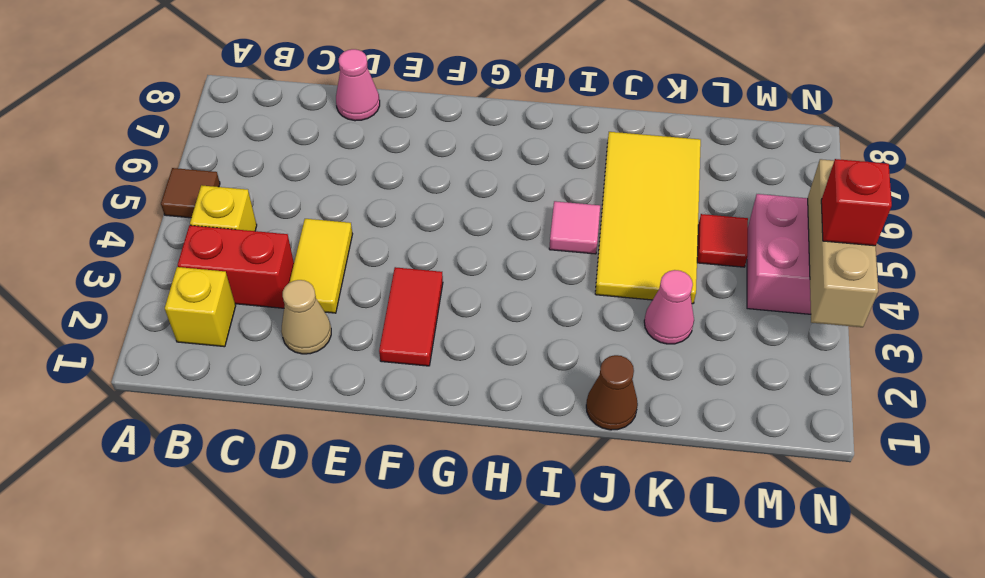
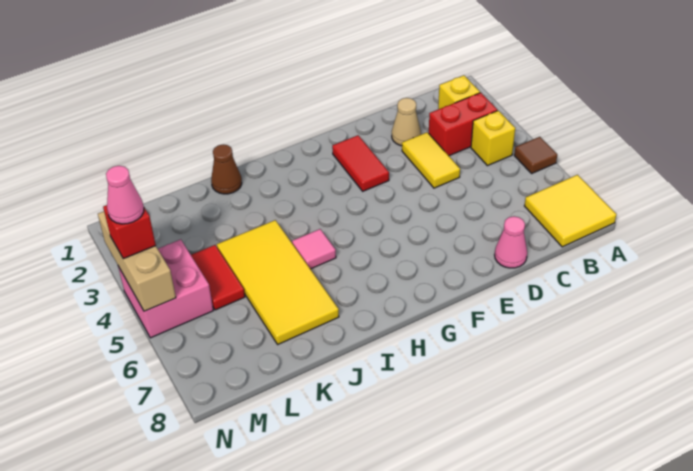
none -> yellow tile A7:B8 level 1
pink cone K3 level 1 -> pink cone N4 level 4
red tile L5 level 1 -> red tile L4:L5 level 1

